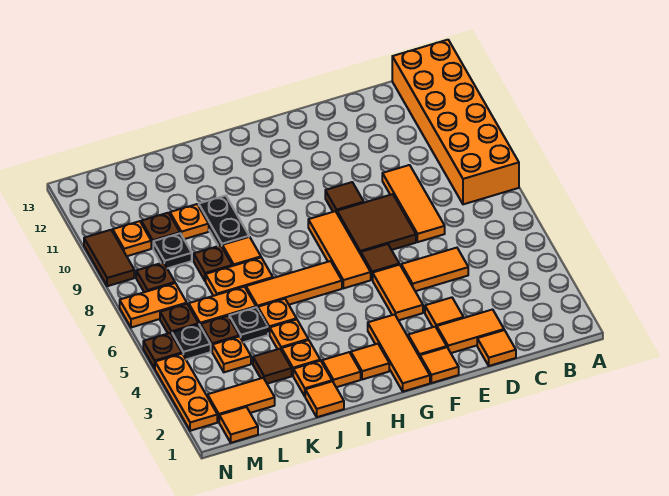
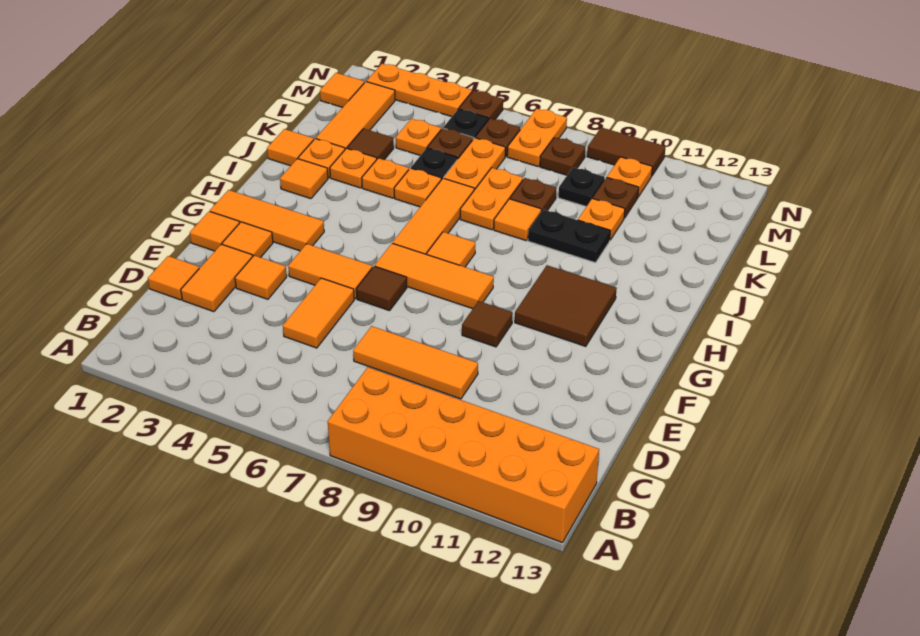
brown tile E7:F8 level 1 -> brown tile G10:H11 level 1
orange tile H2 level 1 -> orange tile H7 level 1
orange tile L2:M2 level 1 -> orange tile K2:M2 level 1

